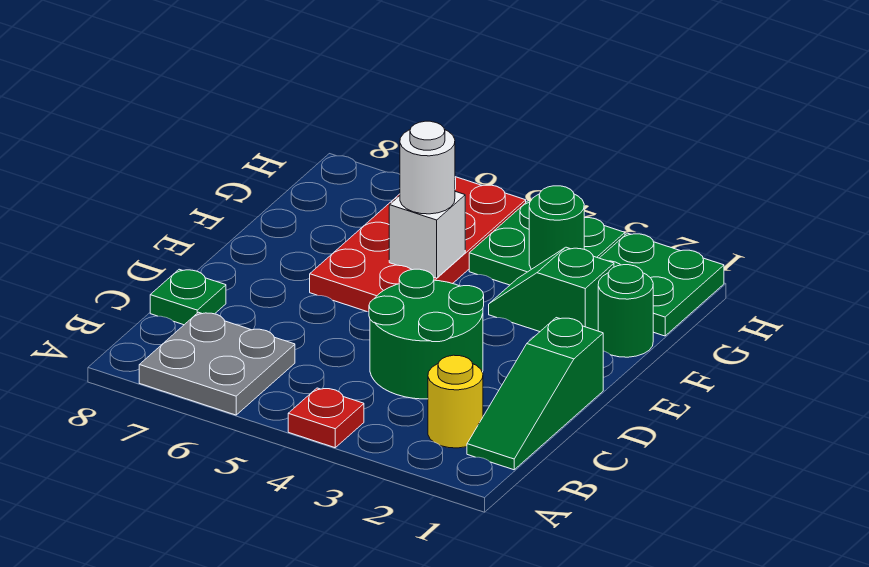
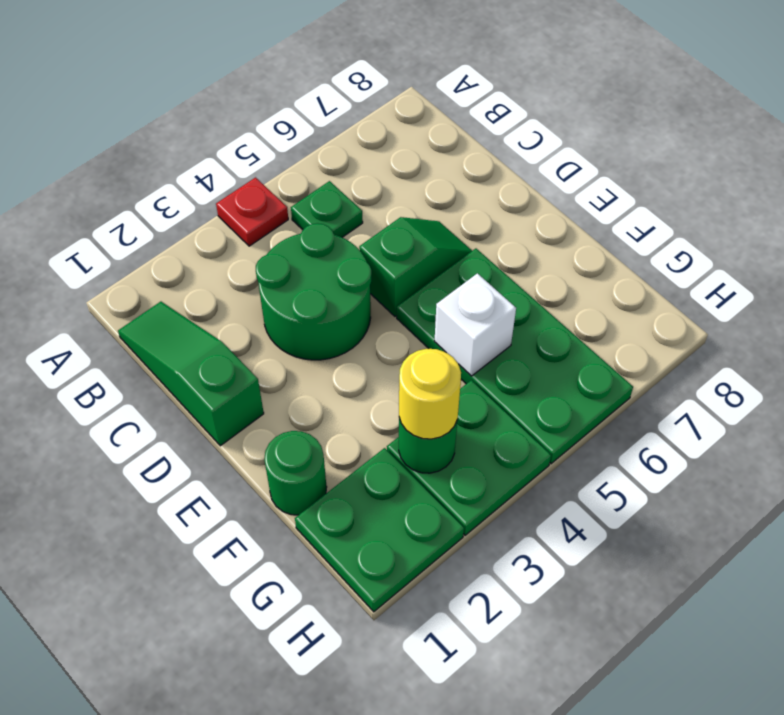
grey plate A6:B7 level 1 -> none
yellow round brick B2 level 1 -> yellow round brick G3 level 3
green plate C8 level 1 -> green plate B5 level 1
red plate E5:H6 level 1 -> green plate E5:H6 level 1
green slope F2:F3 level 1 top 2 -> green slope D5:D6 level 1 top 5
white round brick F5 level 3 -> none

